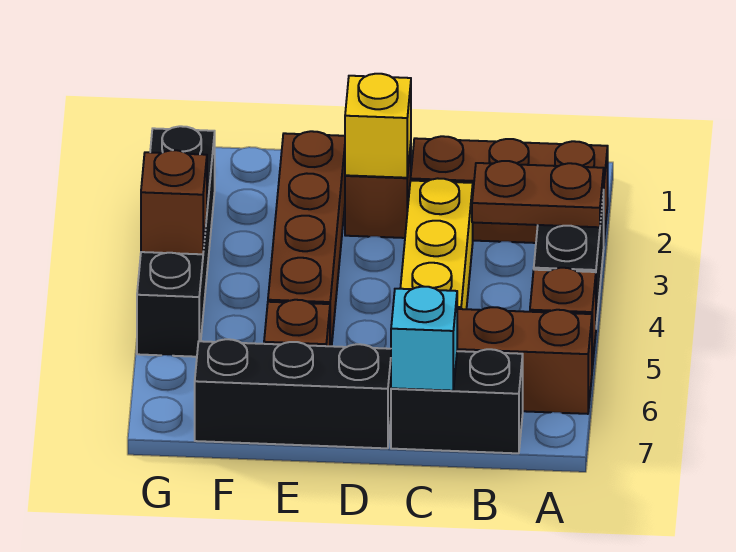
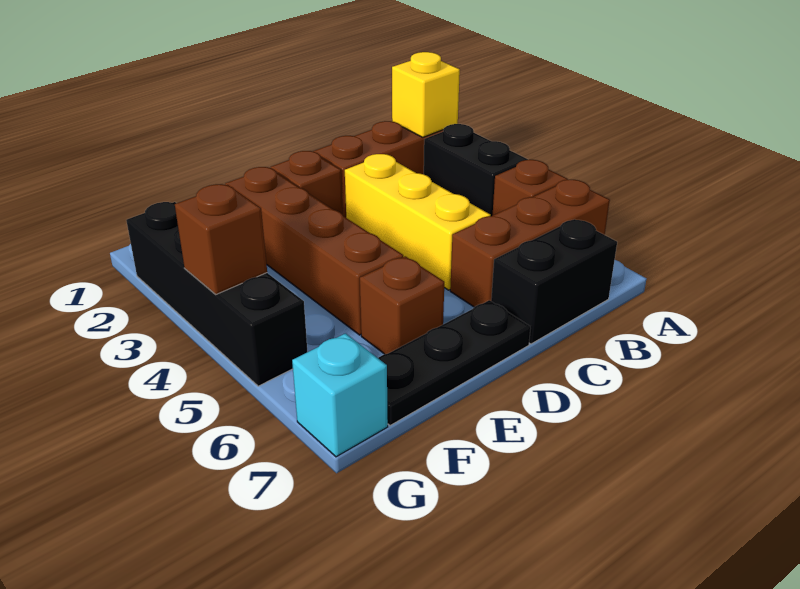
brown plate A3:B3 level 2 -> none
cyan brick C7 level 2 -> cyan brick G7 level 1
yellow brick D2 level 2 -> yellow brick A2 level 2
black brick D7:F7 level 1 -> black plate D7:F7 level 1

